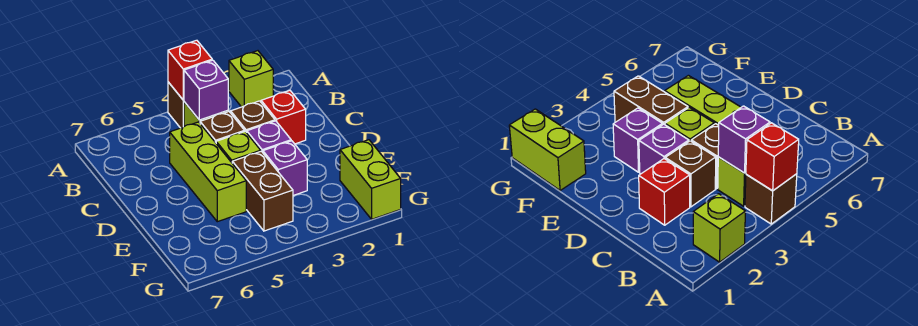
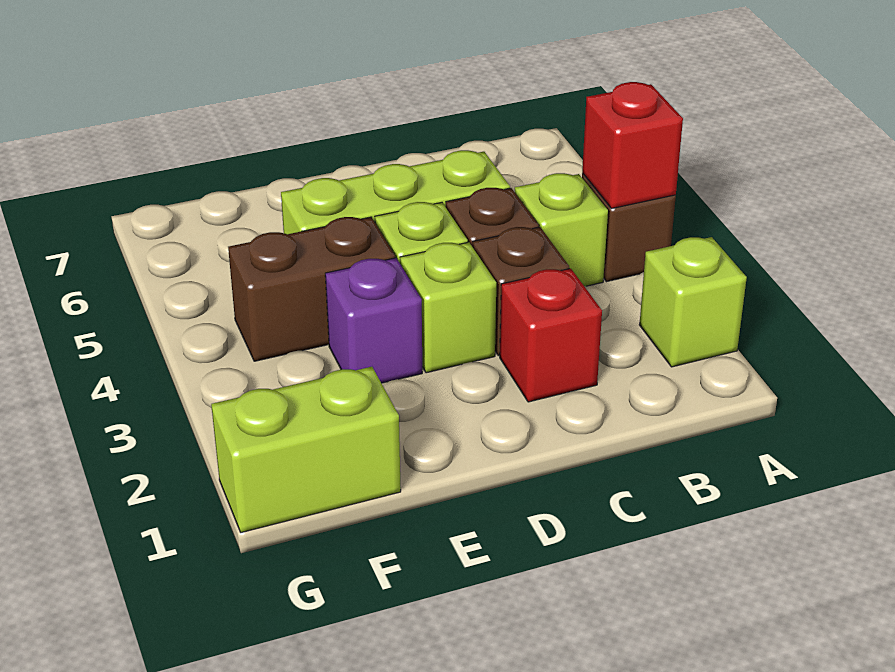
purple brick B4 level 2 -> none
purple brick D3 level 1 -> lime brick D3 level 1

